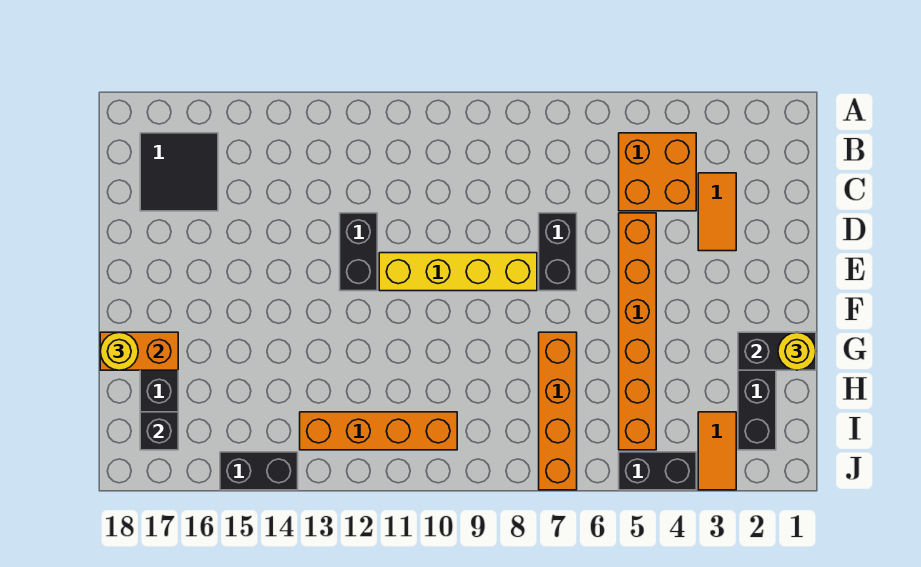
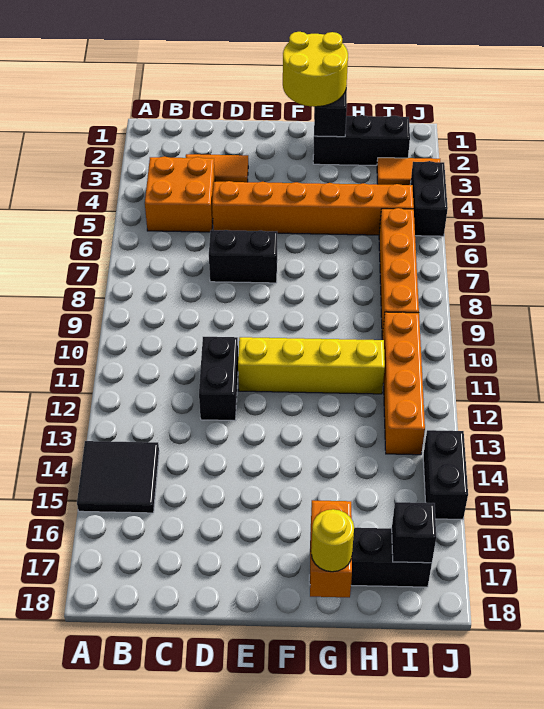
black tile B16:C17 level 1 -> black tile A14:B15 level 1
black brick D12:E12 level 1 -> black brick D11:D12 level 1
yellow brick E8:E11 level 1 -> yellow brick E11:H11 level 1
yellow round brick G1 level 3 -> yellow round brick F1:G2 level 3
orange brick G7:J7 level 1 -> orange brick I6:I9 level 1

